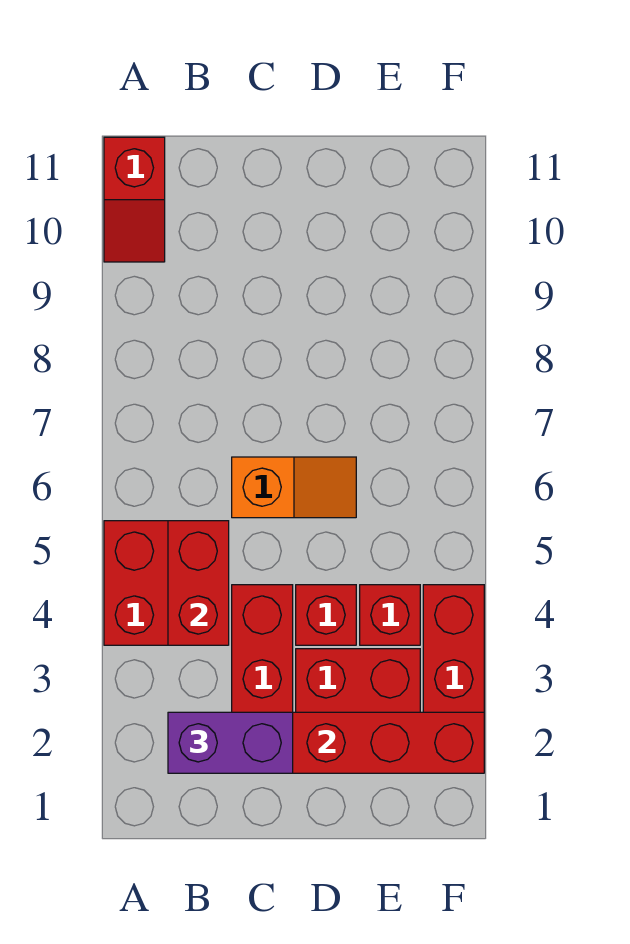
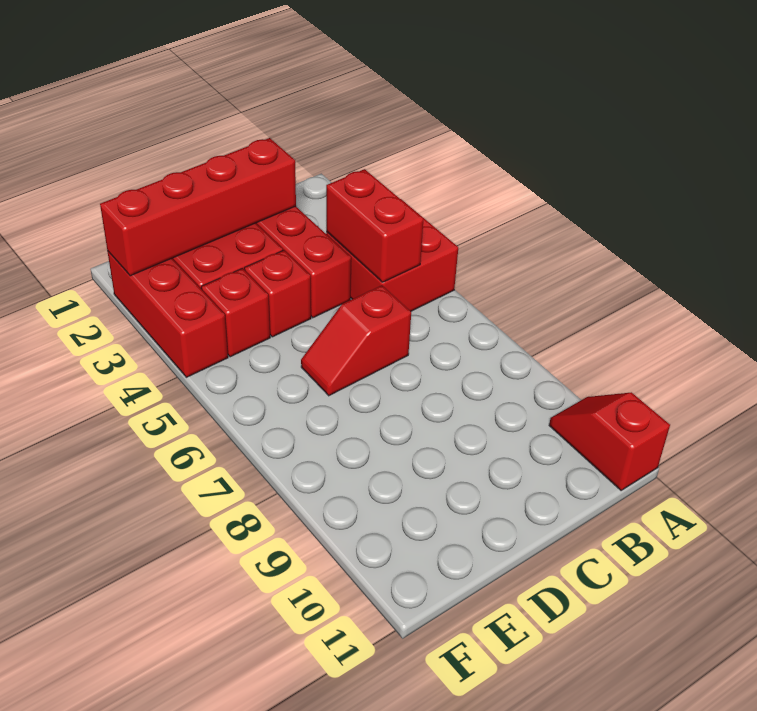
purple brick B2:C2 level 3 -> none
orange slope C6:D6 level 1 top C -> red slope C6:D6 level 1 top C

